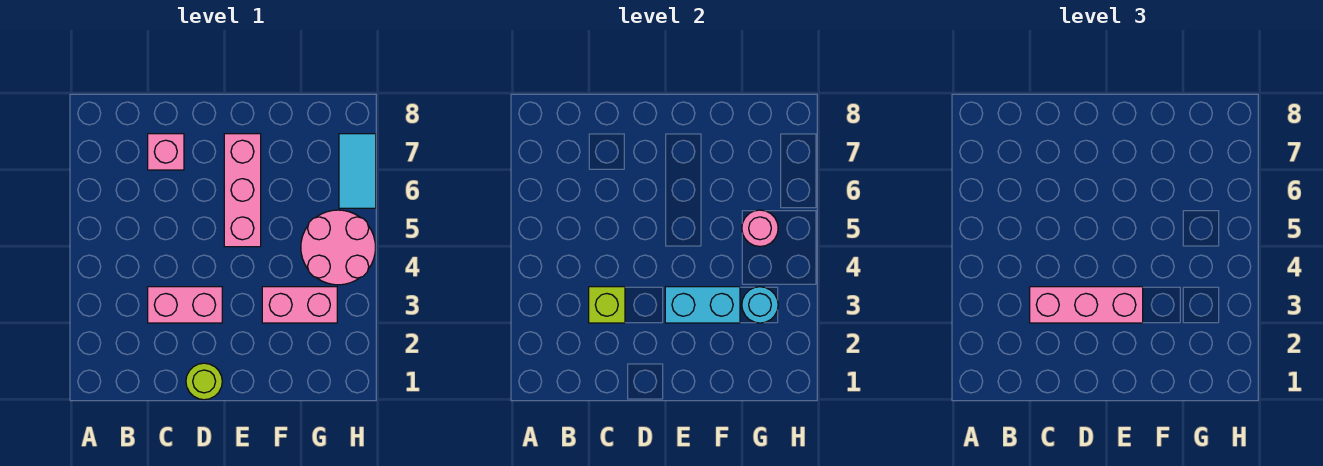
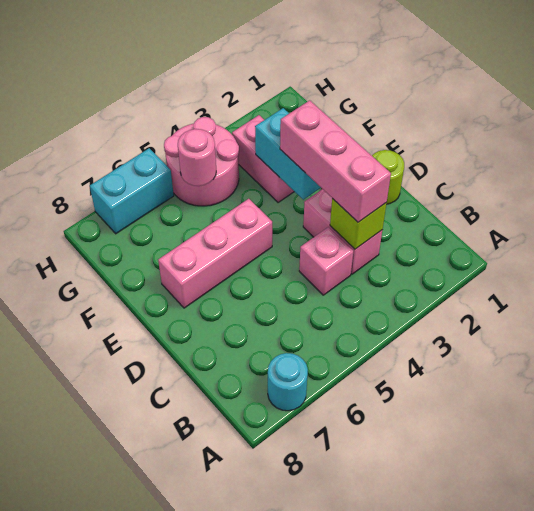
pink brick C7 level 1 -> pink brick C4 level 1
cyan round brick G3 level 2 -> cyan round brick A7 level 1
cyan tile H6:H7 level 1 -> cyan brick H6:H7 level 1

